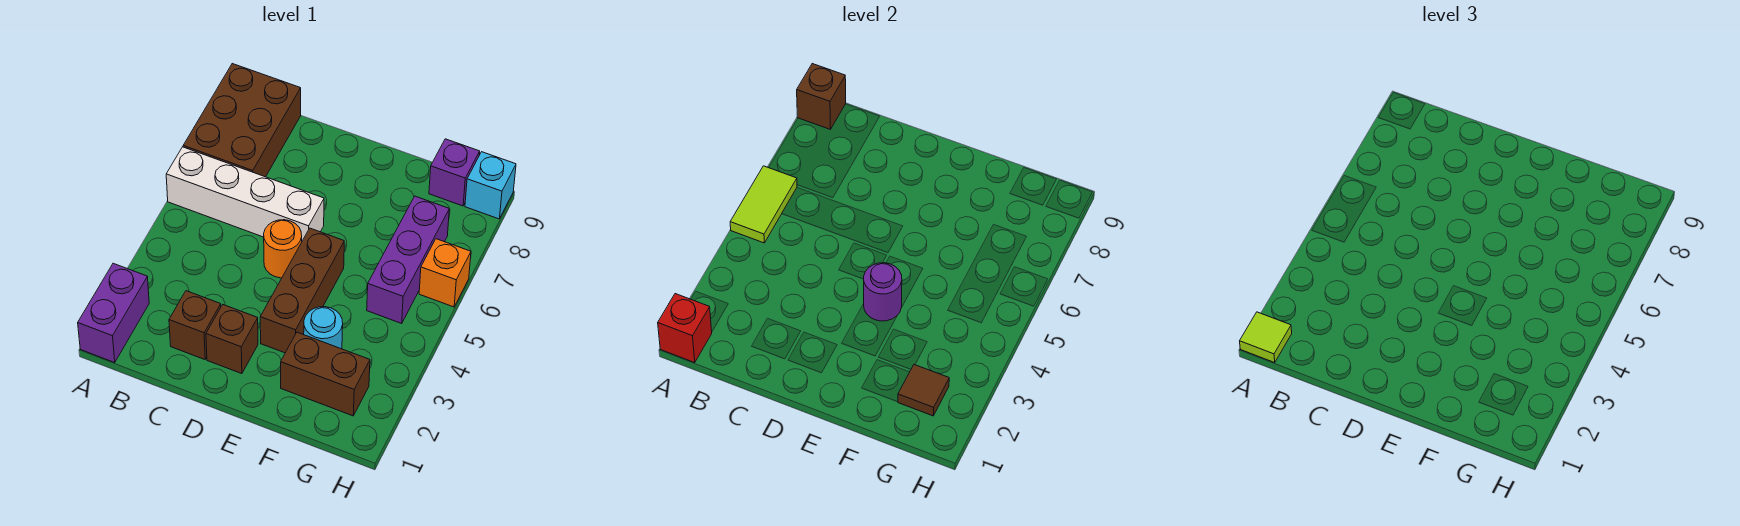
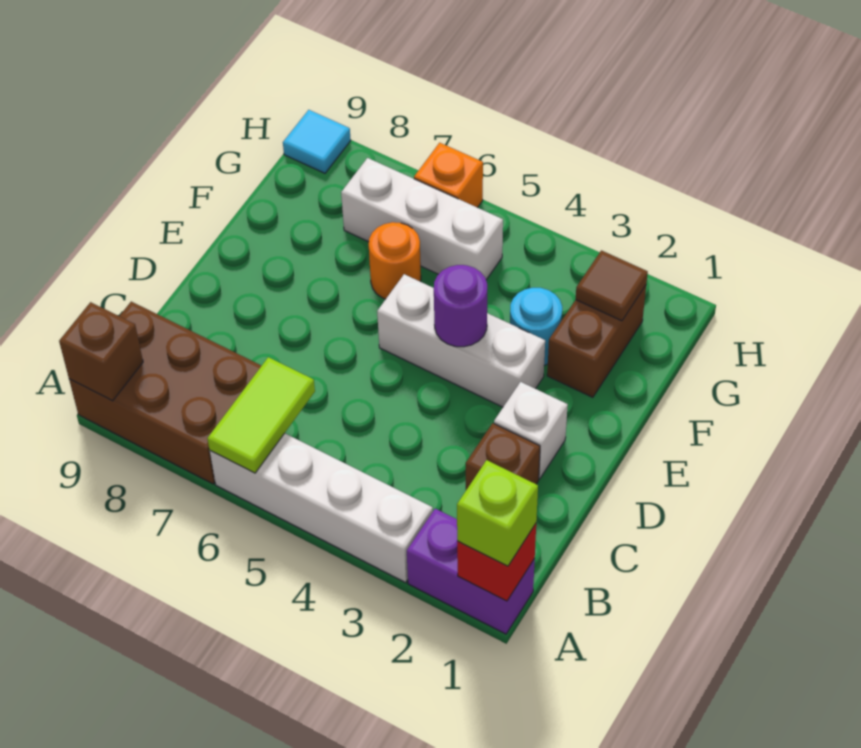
lime tile A1 level 3 -> lime brick A1 level 3
lime tile A5:A6 level 2 -> lime tile A6:B6 level 2
white brick A6:D6 level 1 -> white brick A3:A6 level 1
brown brick D2 level 1 -> white brick D2 level 1
orange round brick D5 level 1 -> orange round brick F6 level 1
brown brick E3:E5 level 1 -> white brick E3:E5 level 1
purple brick G5:G7 level 1 -> white brick G5:G7 level 1
purple brick G9 level 1 -> none
cyan brick H9 level 1 -> cyan tile H9 level 1

